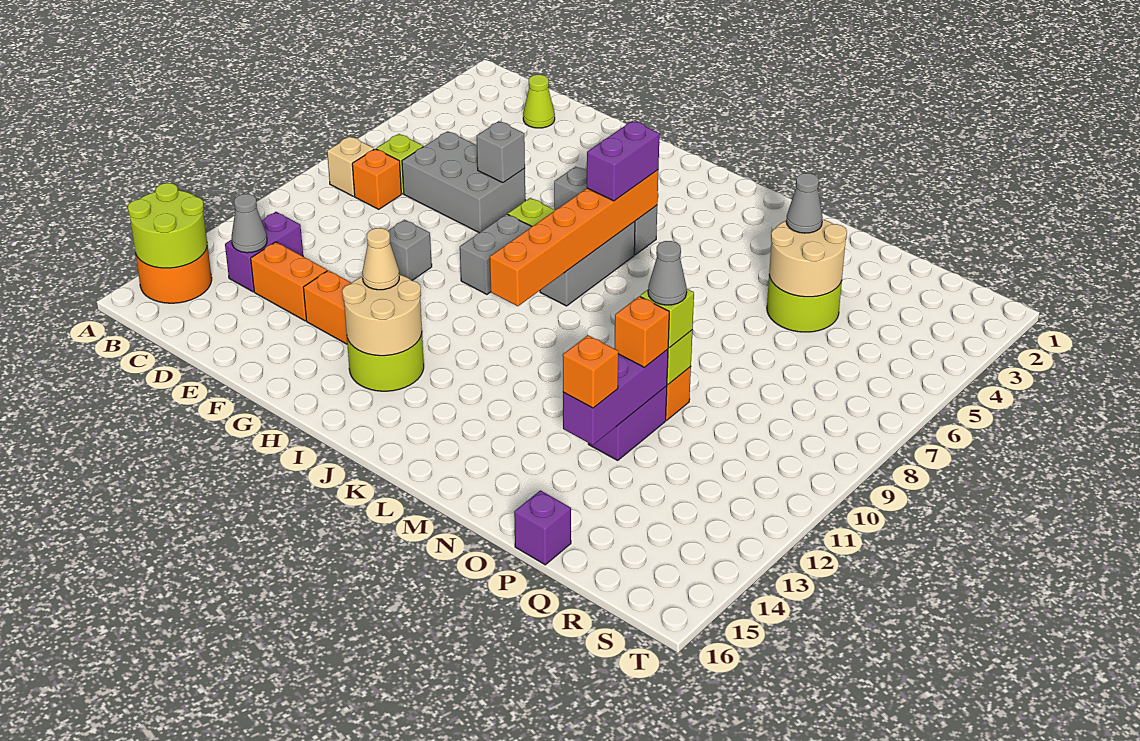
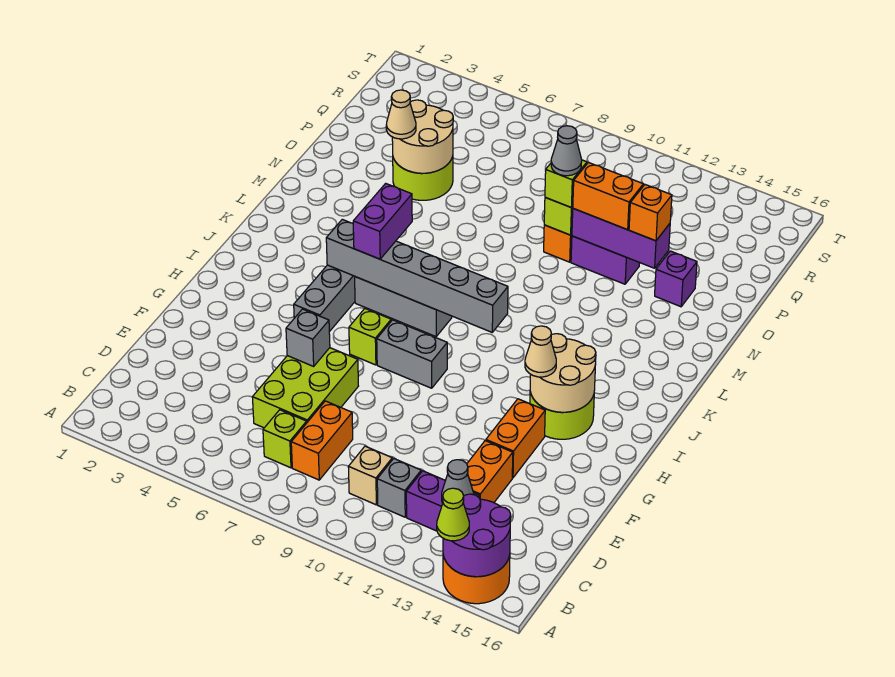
lime round brick A14:B15 level 2 -> purple round brick A14:B15 level 2
tan brick B8 level 1 -> tan brick C10 level 1
orange brick C8 level 1 -> orange brick C8:D8 level 1
lime cone D2 level 1 -> lime cone A14 level 3
grey brick D6:F7 level 1 -> lime brick D6:F7 level 1
grey brick F10 level 1 -> grey brick C11 level 1
orange brick J5:J10 level 2 -> grey brick J5:J10 level 2
purple brick J5:J6 level 3 -> purple brick J6:K6 level 3
grey cone O4 level 3 -> tan cone O4 level 3
orange brick O11 level 3 -> orange brick O11:O12 level 3
purple brick P16 level 1 -> purple brick O14 level 1

